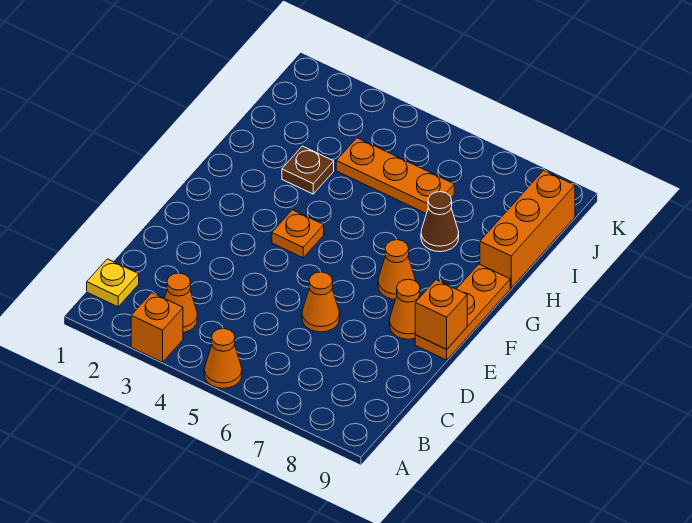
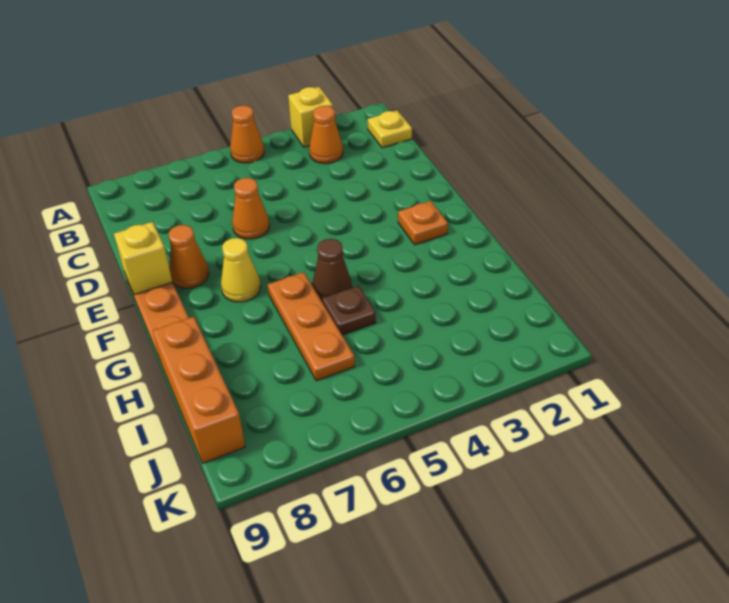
orange brick A3 level 1 -> yellow brick A3 level 1
orange brick E9 level 2 -> yellow brick E9 level 2
orange plate F4 level 1 -> orange plate F2 level 1
orange cone F7 level 1 -> yellow cone F7 level 1
brown plate H3 level 1 -> brown plate H5 level 1
brown cone H7 level 1 -> brown cone G5 level 1
orange plate I4:I6 level 1 -> orange plate G6:I6 level 1

